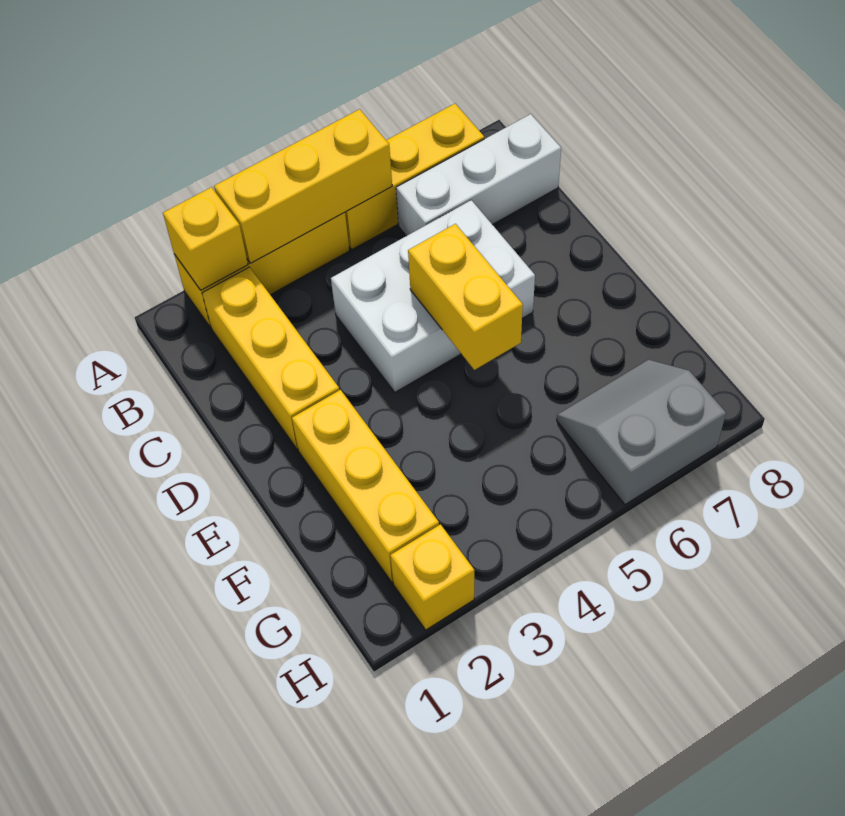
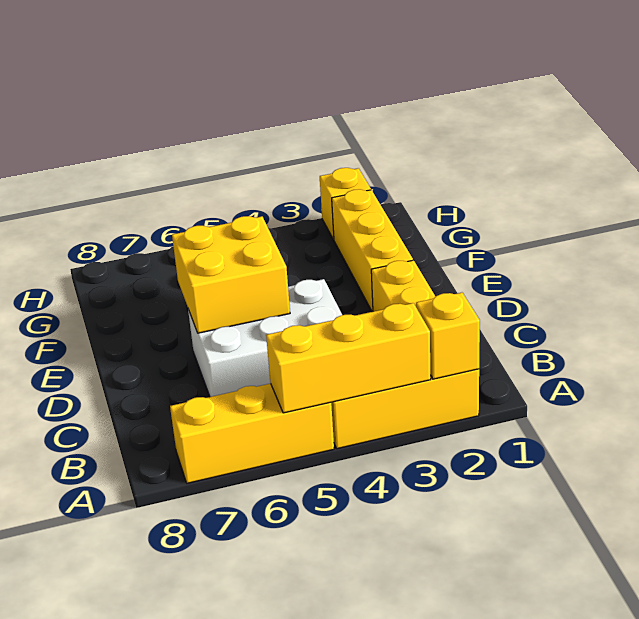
white brick B6:B8 level 1 -> none
yellow brick D5:E5 level 2 -> yellow brick D5:E6 level 2
grey slope G6:H7 level 1 top H -> none

